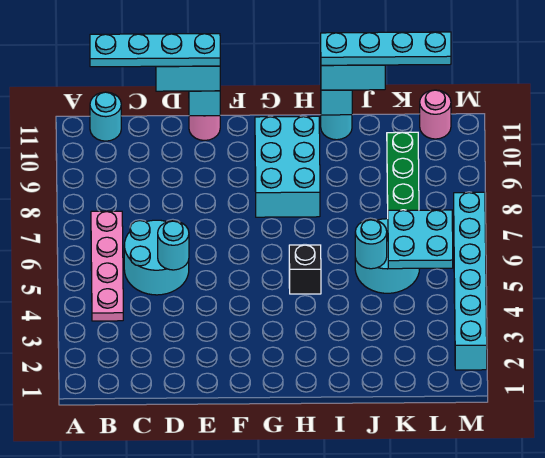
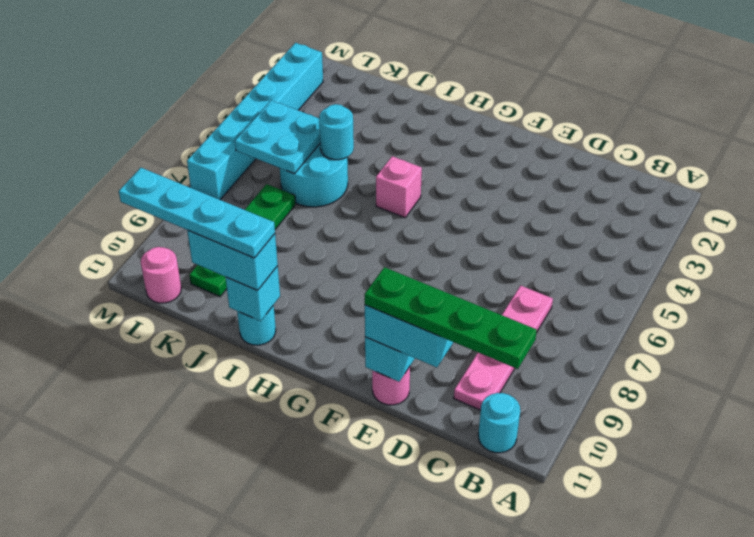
pink plate B4:B7 level 1 -> pink plate C7:C10 level 1
cyan plate B11:E11 level 4 -> green plate B11:E11 level 4
cyan round brick C5:D6 level 1 -> none
cyan round brick D5 level 2 -> none
cyan brick G8:H10 level 1 -> none
black brick H5 level 1 -> pink brick H5 level 1

